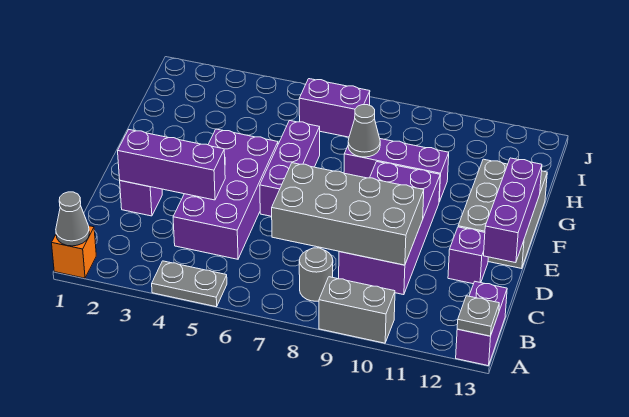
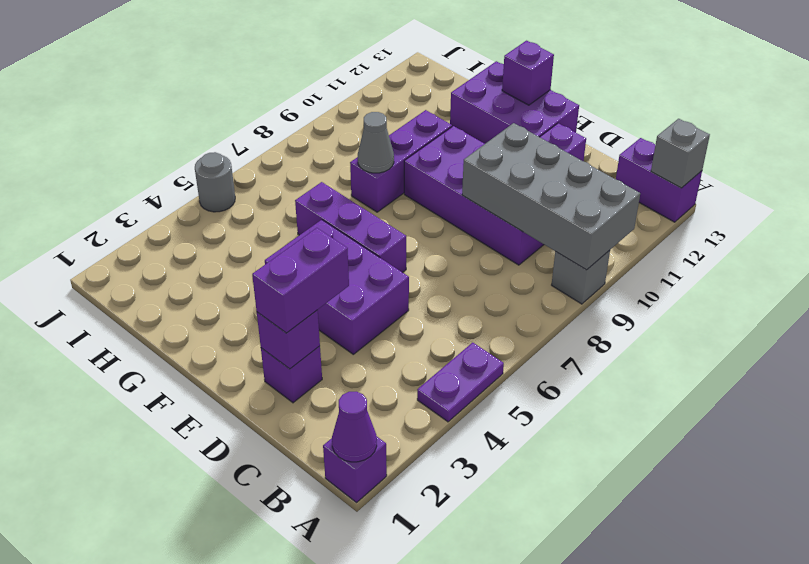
orange brick A1 level 1 -> purple brick A1 level 1
grey cone A1 level 2 -> purple cone A1 level 2
grey plate A4:A5 level 1 -> purple plate A4:A5 level 1
grey brick A9:A10 level 1 -> grey brick A9 level 1
grey plate A13 level 2 -> grey brick A13 level 2
grey round brick B8 level 1 -> grey round brick J5 level 1
purple brick C4:F5 level 1 -> purple brick D4:F5 level 1
grey brick C7:D10 level 2 -> grey brick A9:D10 level 2
purple brick D2:D4 level 2 -> purple brick D2 level 2
purple brick D13:F13 level 2 -> purple brick F13 level 2
grey brick E12:G13 level 1 -> purple brick E12:G13 level 1
purple brick I6:I7 level 1 -> purple brick D2:D3 level 3

